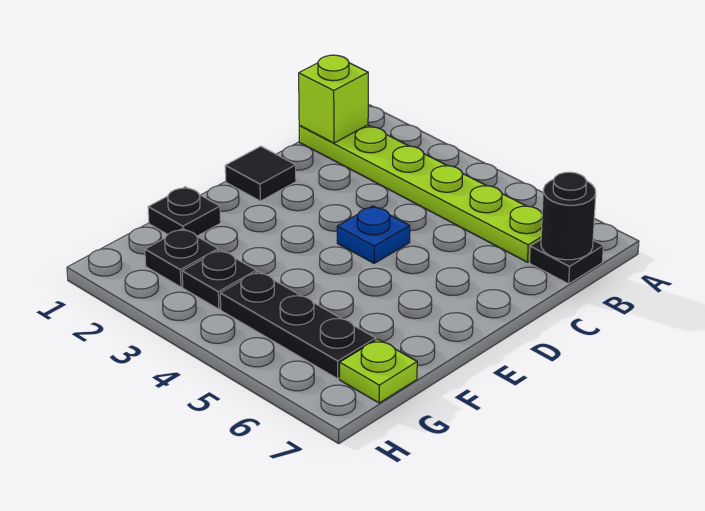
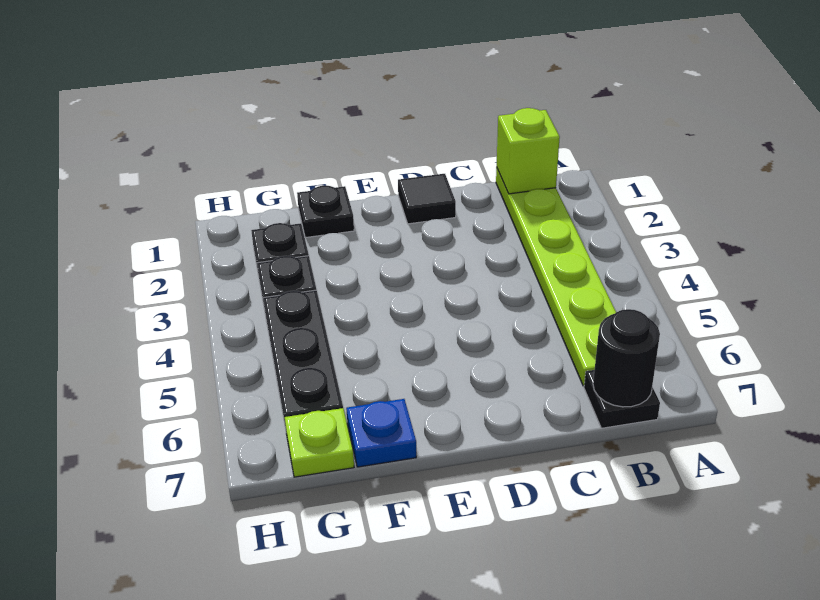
blue plate D4 level 1 -> blue plate F7 level 1

